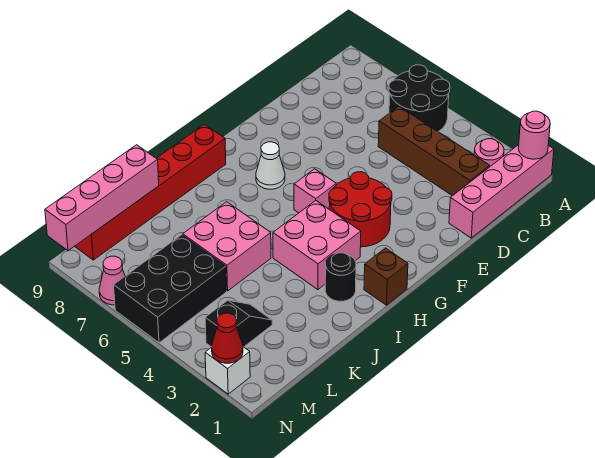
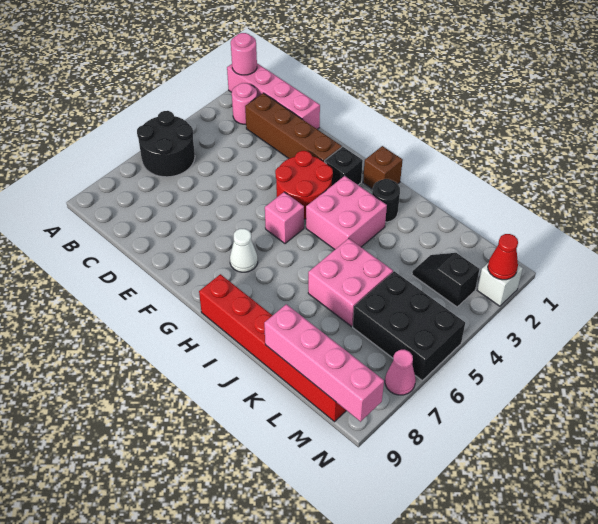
brown brick C2:C5 level 1 -> brown brick C2:F2 level 1
none -> black brick G2 level 1

